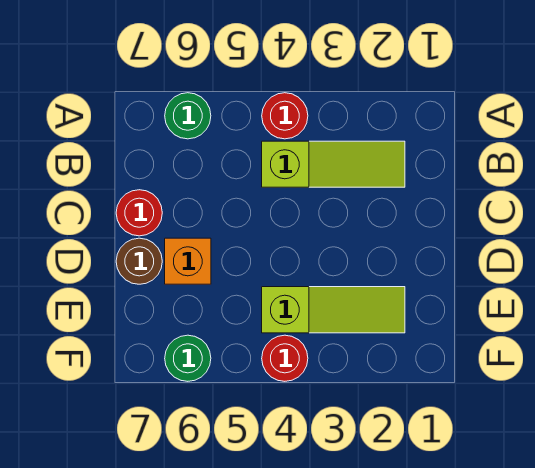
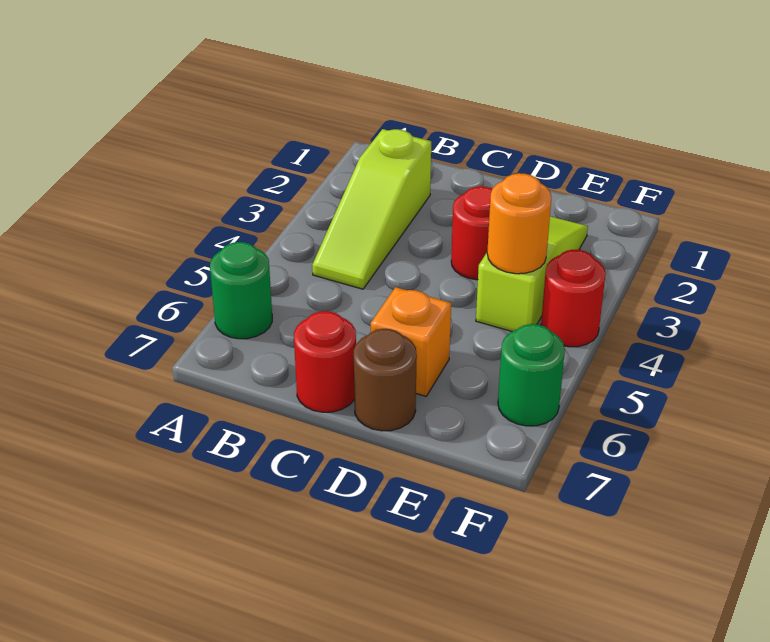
red round brick A4 level 1 -> red round brick D3 level 1
lime slope B2:B4 level 1 top 4 -> lime slope B2:B4 level 1 top 2
none -> orange round brick E4 level 2

